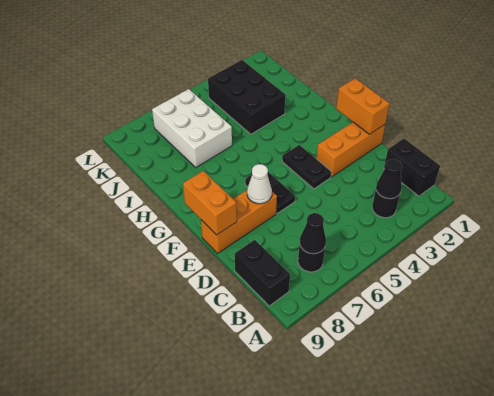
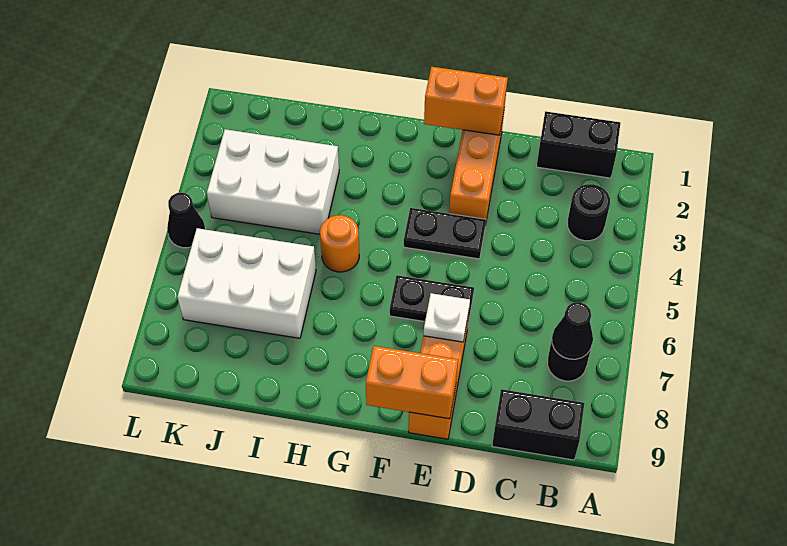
black cone B3 level 2 -> black cone L5 level 1
white cone E7 level 2 -> white plate E7 level 2
none -> orange round brick H5 level 1
black brick I3:K4 level 1 -> white brick I3:K4 level 1

